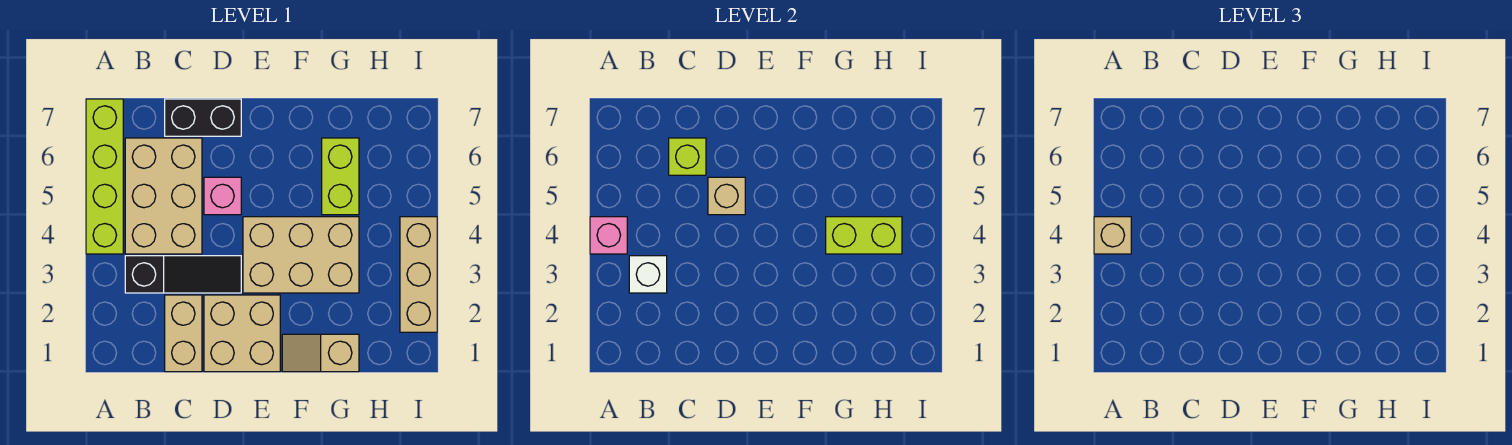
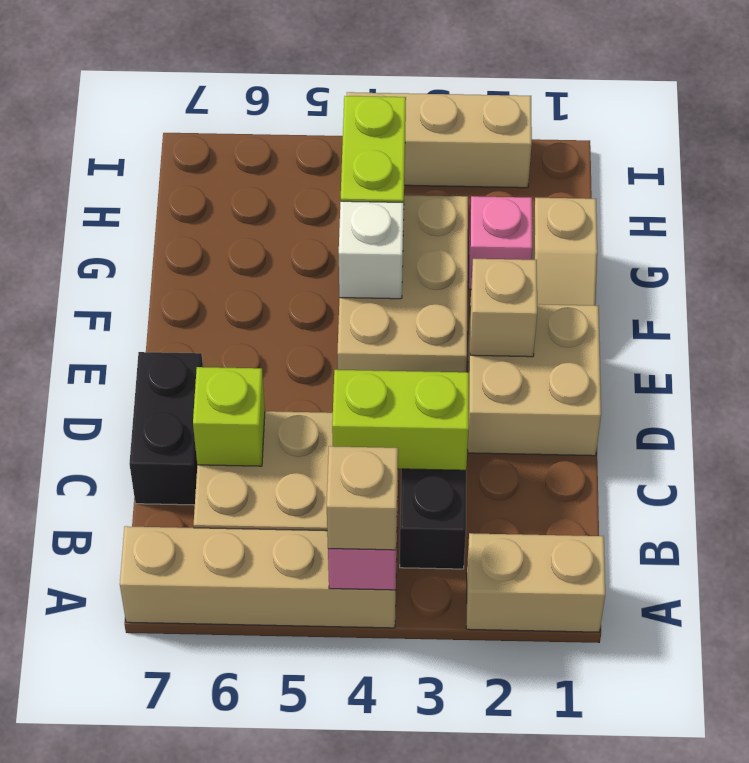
lime brick A4:A7 level 1 -> tan brick A4:A7 level 1
white brick B3 level 2 -> white brick F4 level 2
tan brick C1:C2 level 1 -> tan brick A1:A2 level 1
pink brick D5 level 1 -> pink brick G2 level 1
tan brick D5 level 2 -> tan brick E2 level 2
lime brick G5:G6 level 1 -> lime brick C3:C4 level 2

